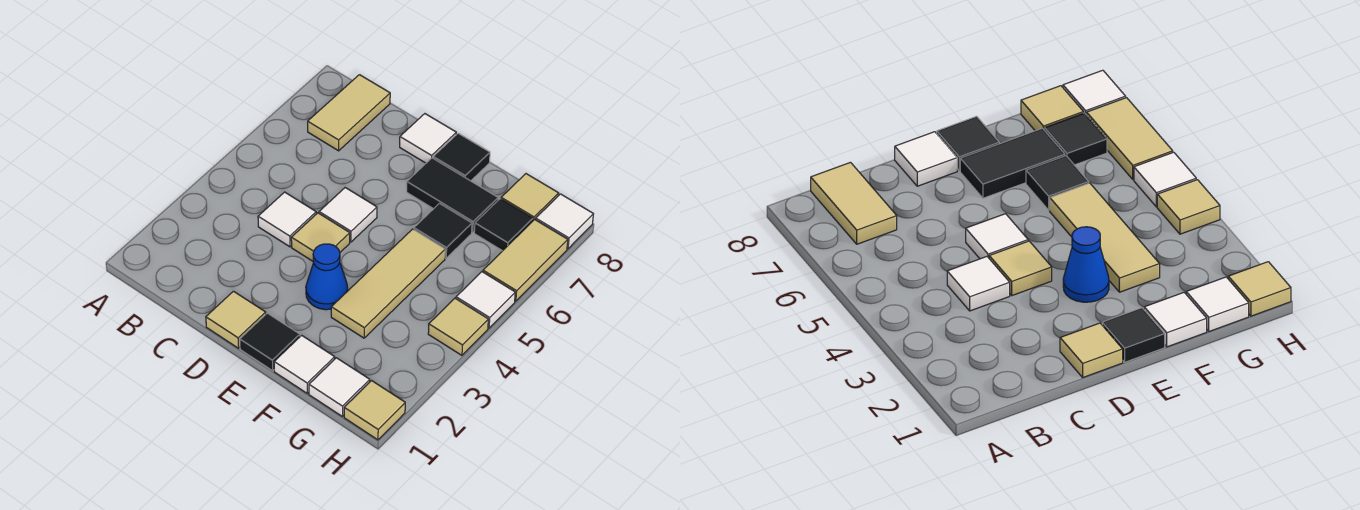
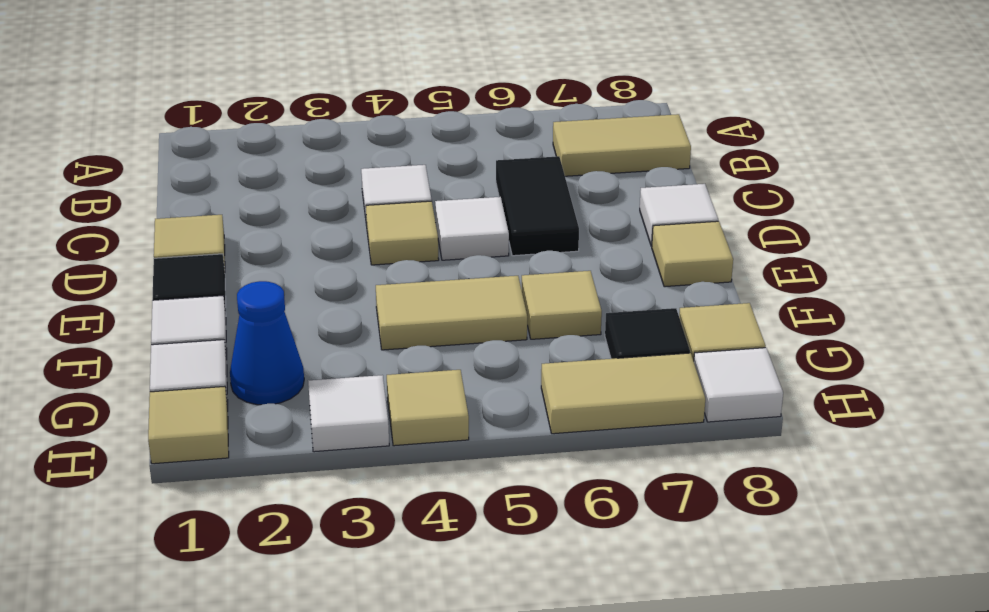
blue cone E3 level 1 -> blue cone G2 level 1
black tile E7:F7 level 1 -> black tile C6:D6 level 1
black tile E8 level 1 -> tan tile E8 level 1
tan tile F3:F5 level 1 -> tan tile F4:F5 level 1
black tile F6 level 1 -> tan tile F6 level 1
white tile H5 level 1 -> white tile H3 level 1

